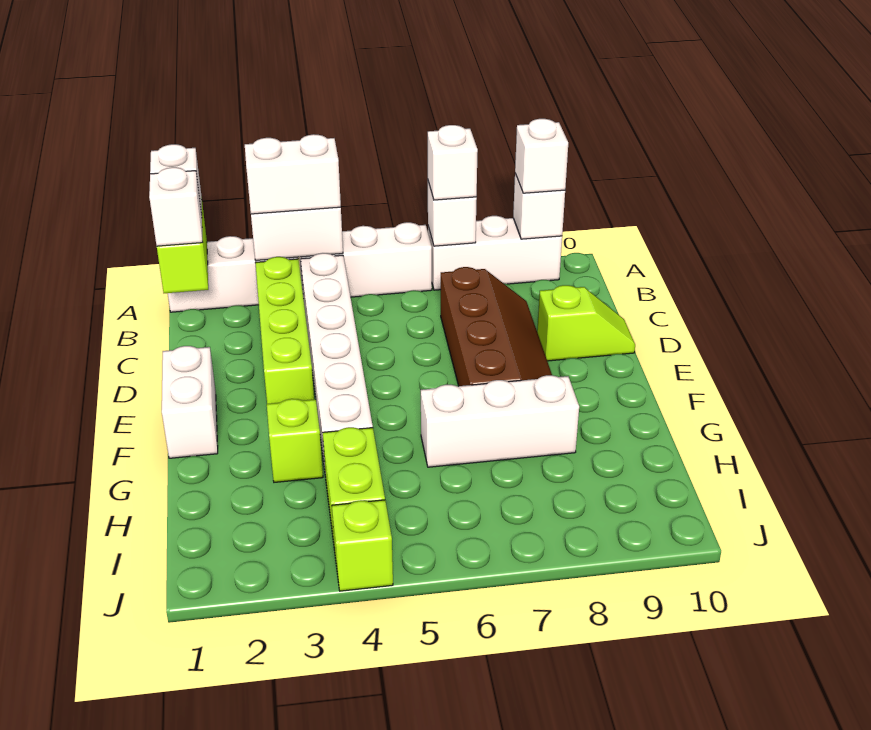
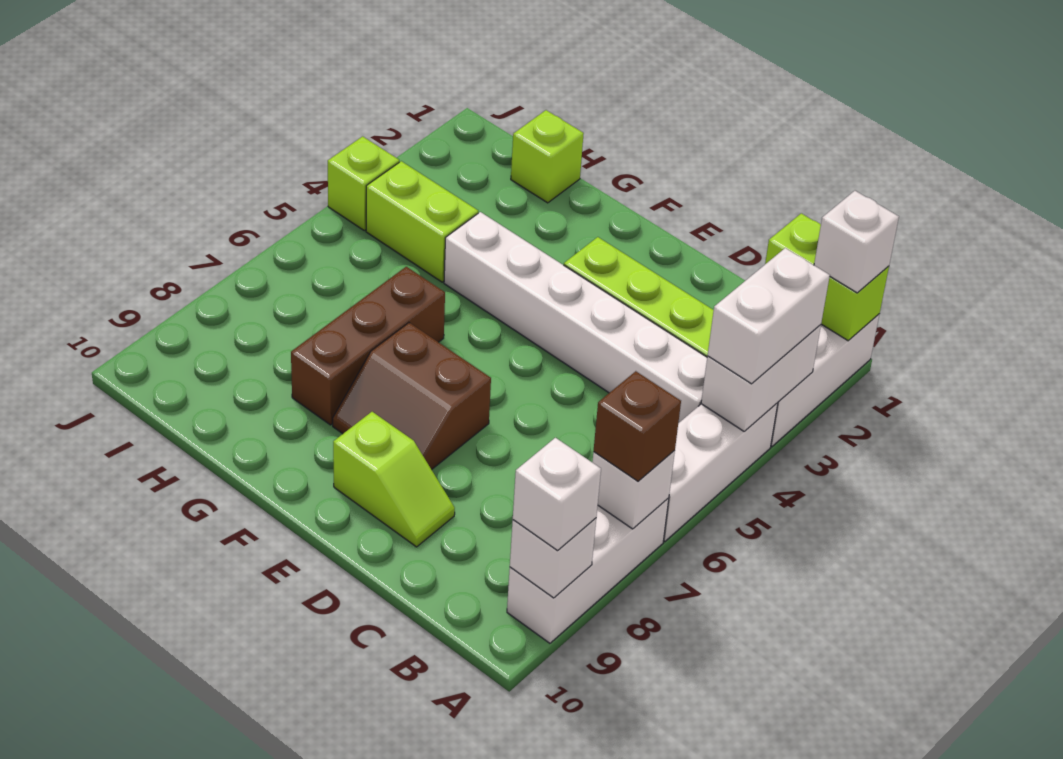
white brick A7 level 3 -> brown brick A7 level 3
white brick B1 level 3 -> none
brown slope C7:F8 level 1 top 7 -> brown slope E7:F8 level 1 top 7
lime slope D9:D10 level 1 top 9 -> lime slope D9:E9 level 1 top E
white brick E1:F1 level 1 -> none
lime brick G3 level 1 -> lime brick H1 level 1
white brick G6:G8 level 1 -> brown brick G6:G8 level 1

